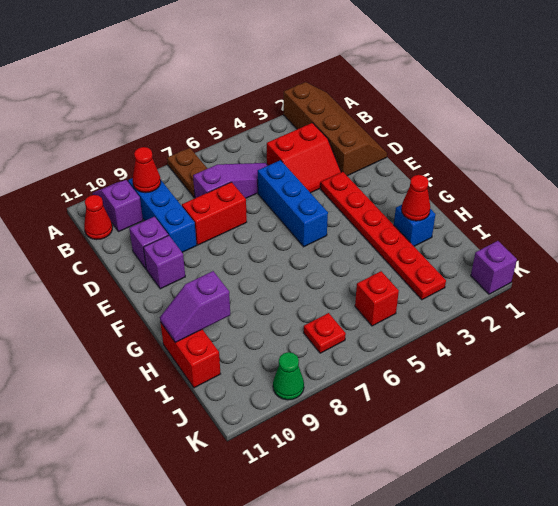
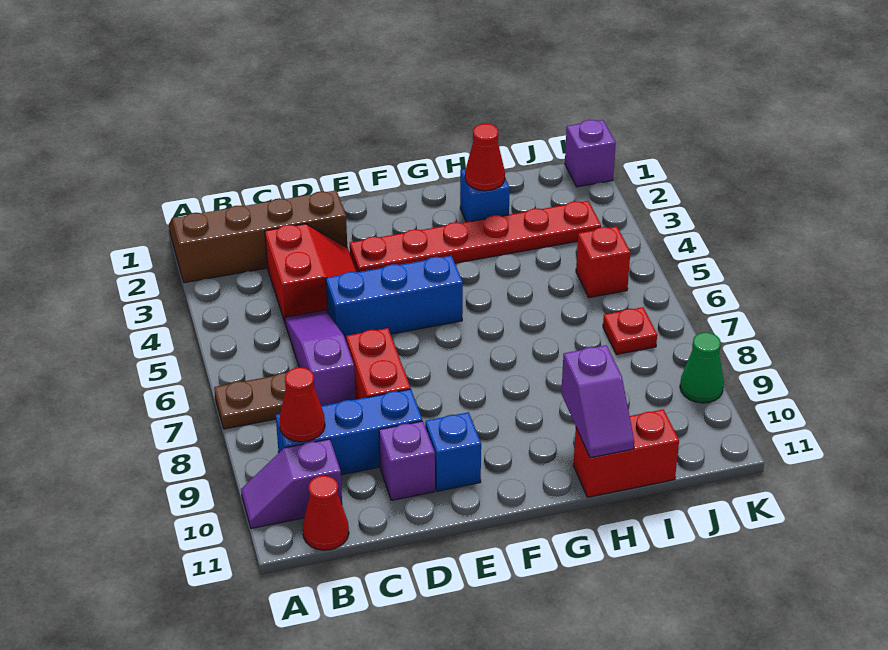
purple brick E10 level 1 -> blue brick E10 level 1

